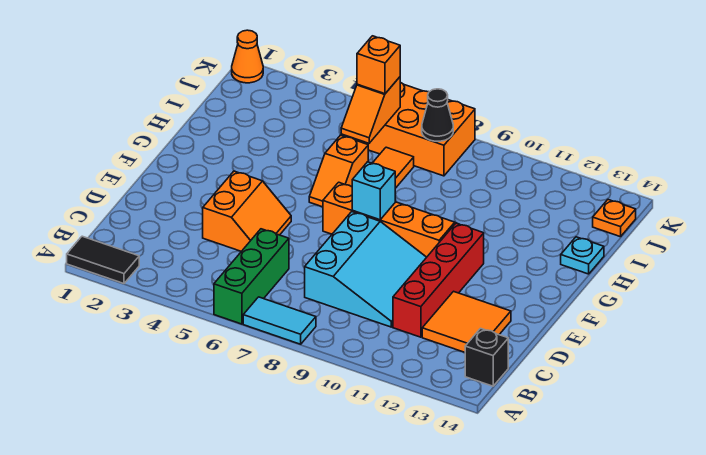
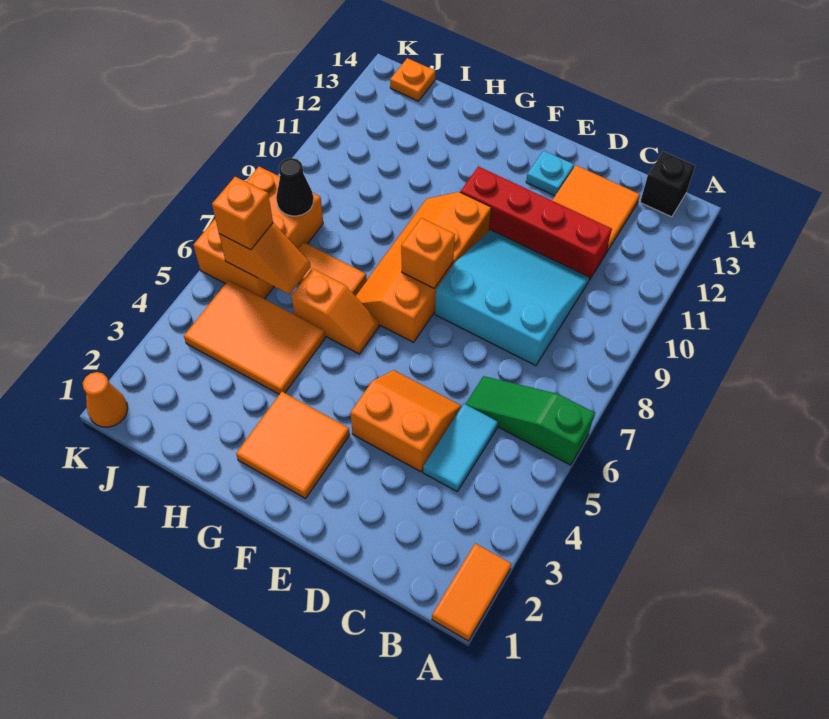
black tile A1:A2 level 1 -> orange tile A1:A2 level 1
green brick A6:C6 level 1 -> green slope A6:C6 level 1 top A
cyan tile A7:A8 level 1 -> cyan tile C4:C5 level 1
none -> orange tile F2:G3 level 1
cyan brick F8 level 2 -> orange brick F8 level 2
none -> orange tile H4:J5 level 1
cyan plate H14 level 1 -> cyan plate E13 level 1

